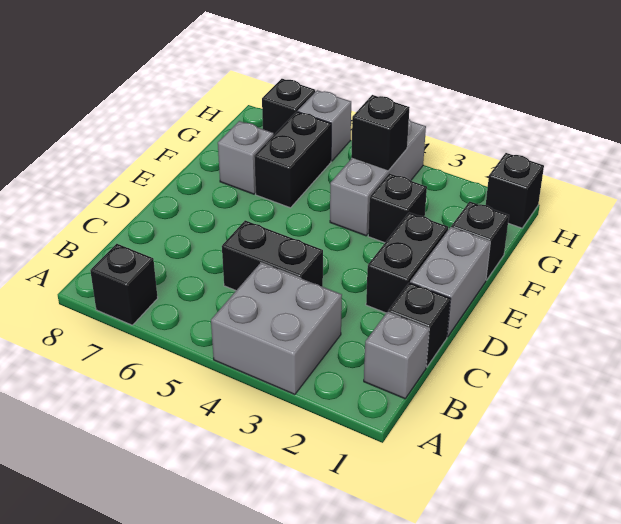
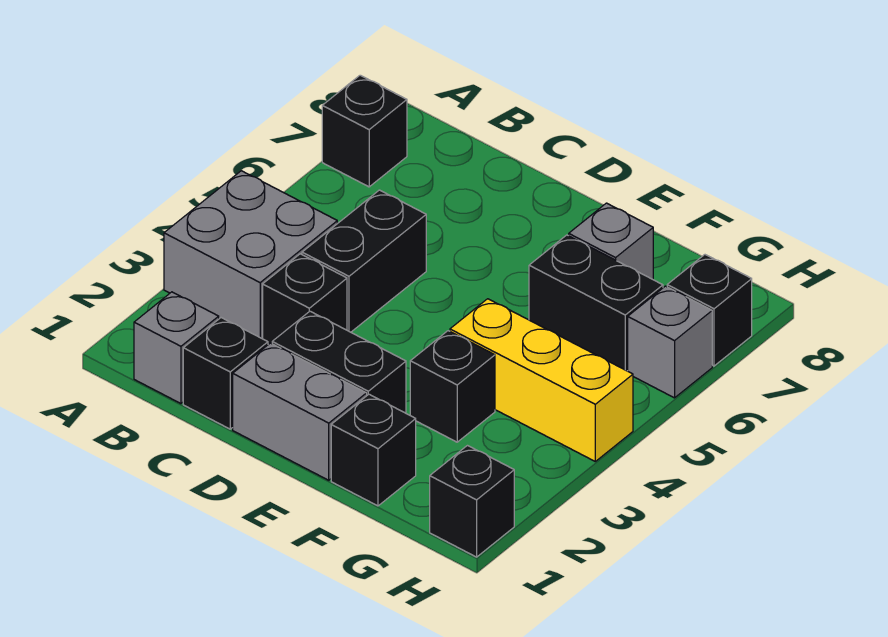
grey brick F4:H4 level 1 -> yellow brick F4:H4 level 1
black brick G4 level 2 -> black brick C3 level 1

